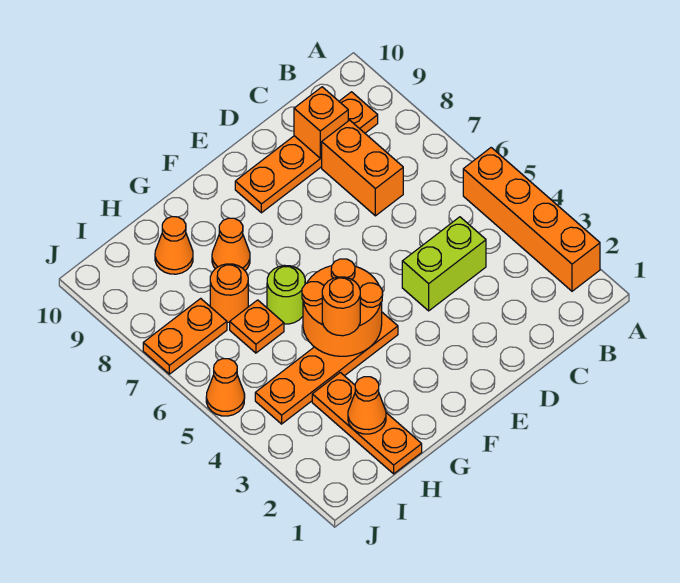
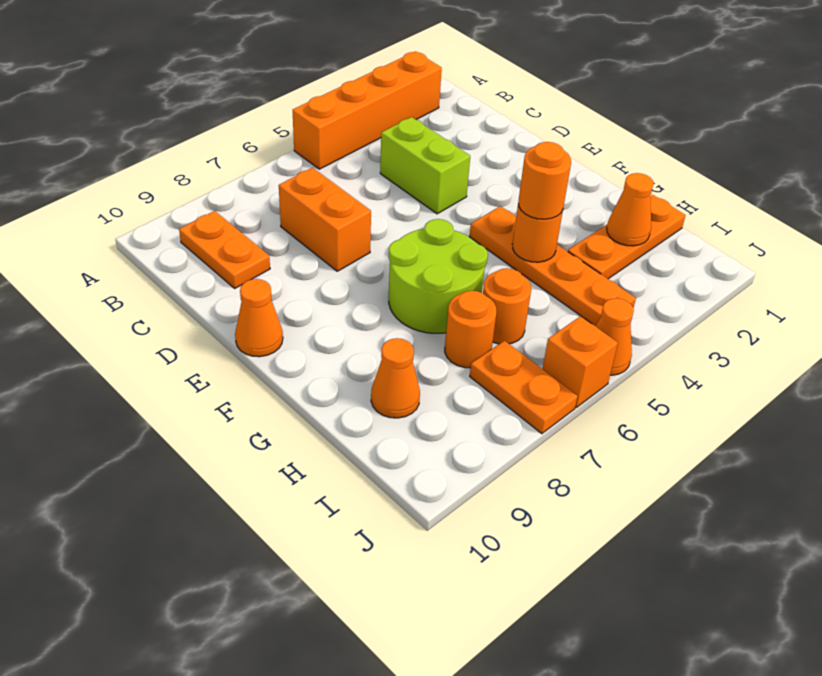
orange plate B9:E9 level 1 -> orange plate B9:C9 level 1
orange brick C7:C8 level 1 -> orange brick C7:D7 level 1
orange brick C9 level 2 -> orange brick J6 level 1
orange round brick F4:G5 level 2 -> orange round brick G4 level 2
lime round brick G6 level 1 -> lime round brick F6:G7 level 1
orange cone G8 level 1 -> orange cone E10 level 1
orange plate H6 level 1 -> orange round brick H6 level 1

